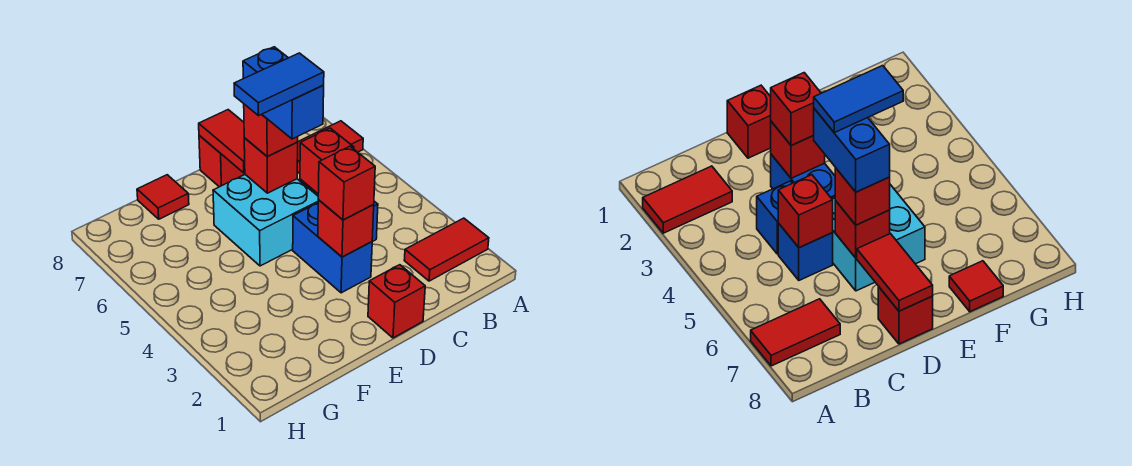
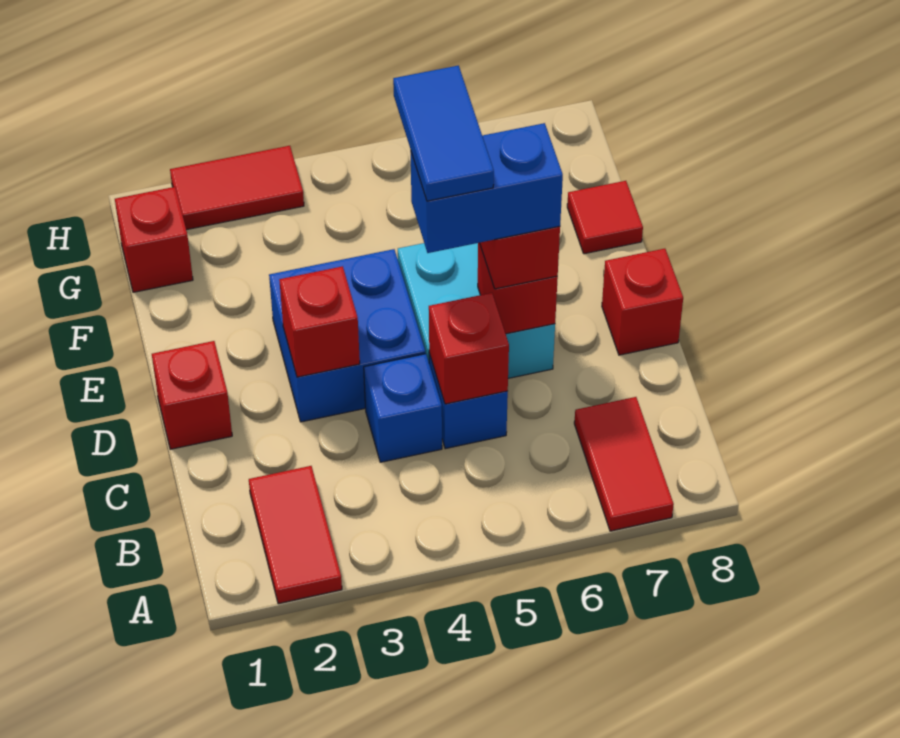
blue brick D3:D4 level 1 -> blue brick D3:E4 level 1
red brick D3 level 3 -> red brick G1 level 1
red tile D7:D8 level 2 -> red tile H2:H3 level 1

